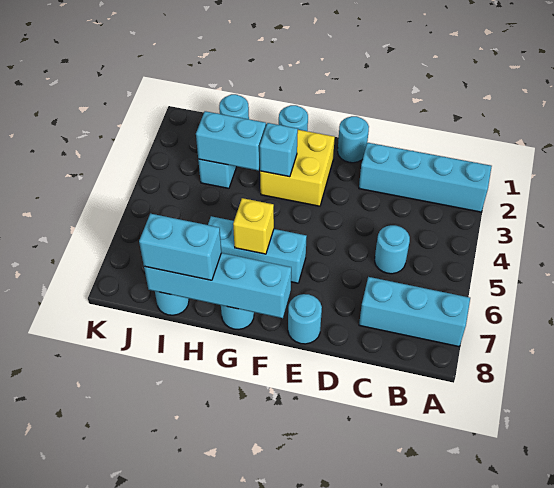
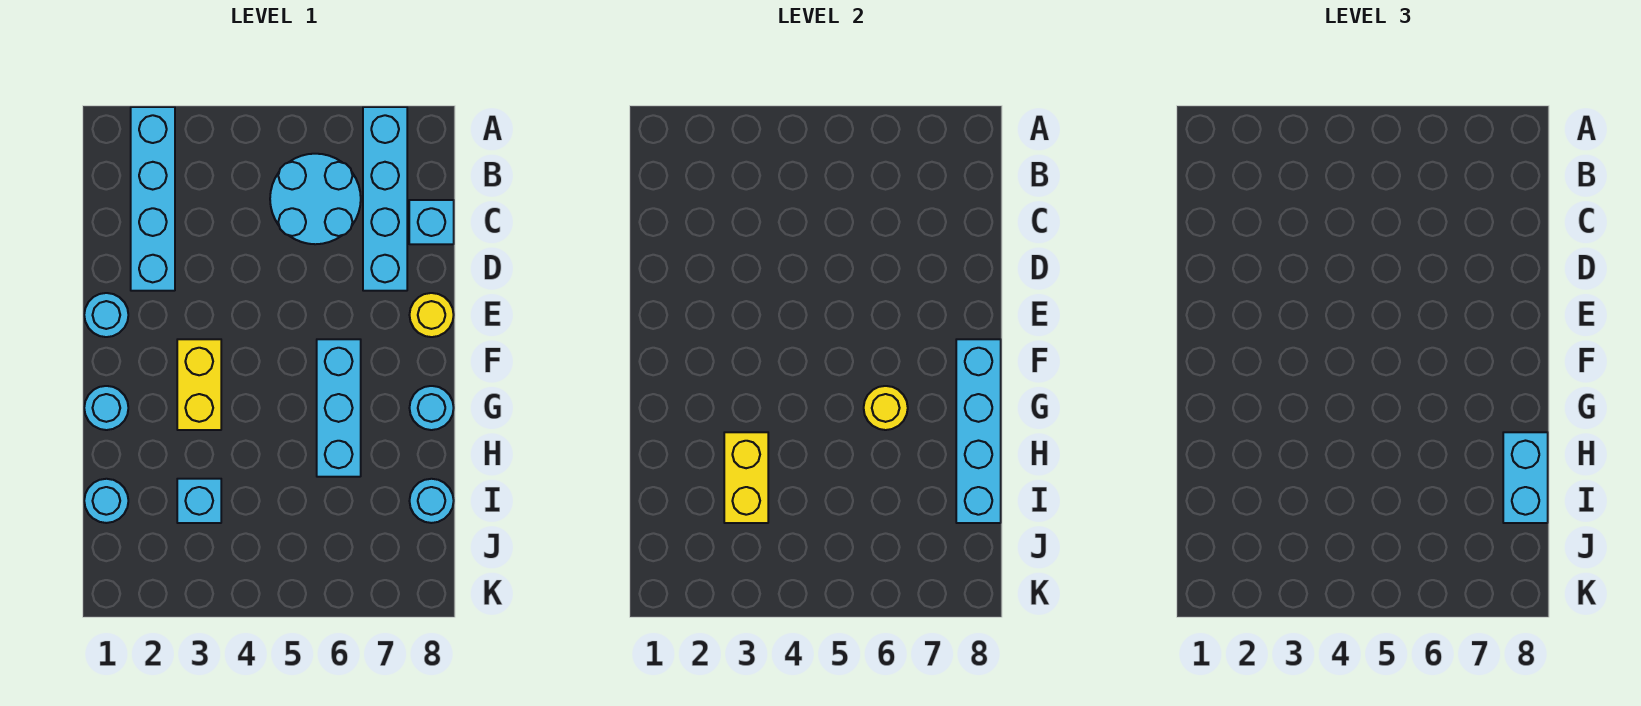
cyan brick A7:C7 level 1 -> cyan brick A7:D7 level 1
cyan round brick C5 level 1 -> cyan round brick B5:C6 level 1
cyan round brick E8 level 1 -> yellow round brick E8 level 1
yellow brick F2:G3 level 1 -> yellow brick F3:G3 level 1
cyan brick G3 level 2 -> cyan brick C8 level 1
yellow brick G6 level 2 -> yellow round brick G6 level 2
cyan brick H3:I3 level 2 -> yellow brick H3:I3 level 2

